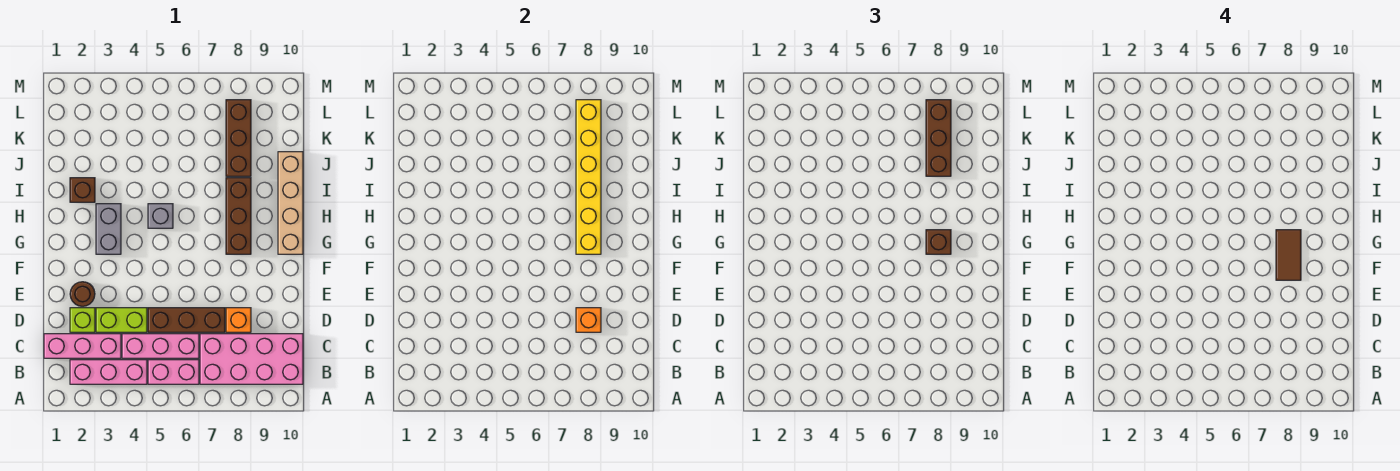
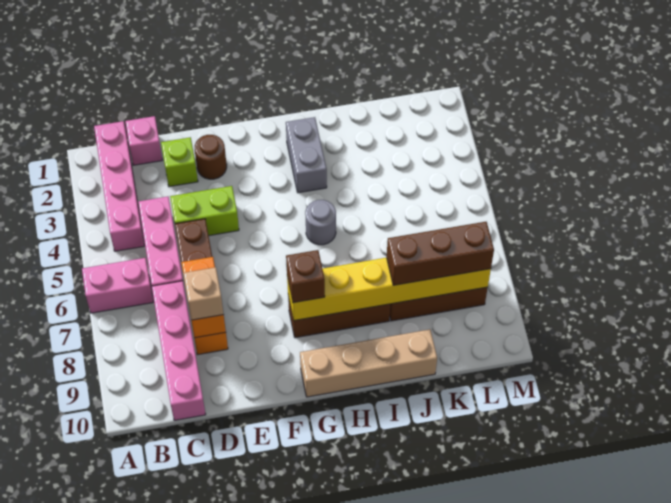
pink brick B2:B4 level 1 -> pink brick B1:B4 level 1
pink brick B5:B6 level 1 -> pink brick A6:B6 level 1
pink brick B7:C10 level 1 -> pink brick C7:C10 level 1
pink brick C1:C3 level 1 -> pink brick C1 level 1
lime brick D3:D4 level 1 -> lime brick D4:E4 level 1
orange brick D8 level 2 -> orange brick D7:D8 level 2
none -> tan brick D8 level 3
brown tile F8:G8 level 4 -> none
grey brick G3:H3 level 1 -> grey brick H2:H3 level 1
grey brick H5 level 1 -> grey round brick H5 level 1
brown brick I2 level 1 -> none

